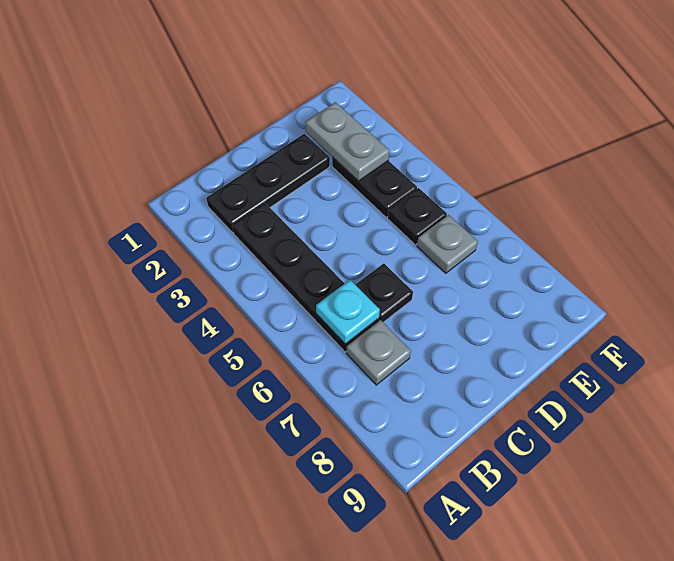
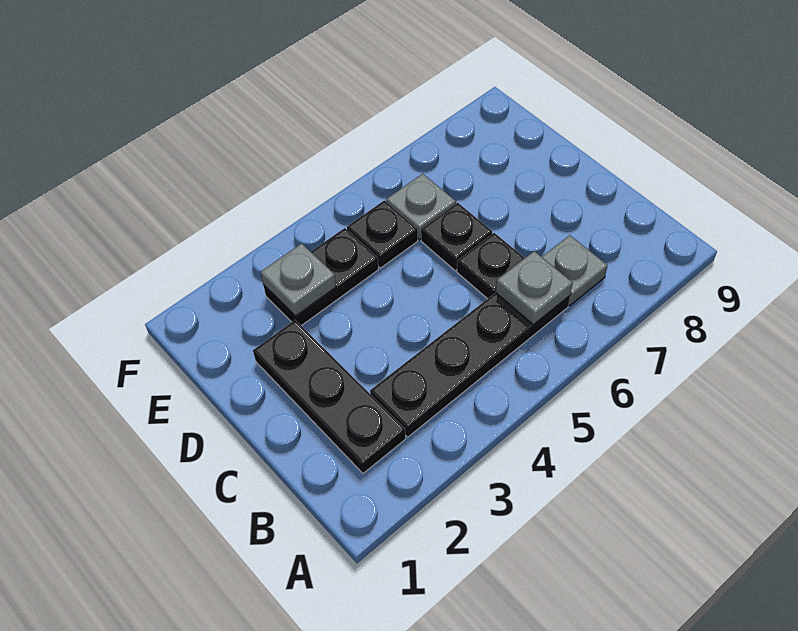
cyan plate B6 level 2 -> grey plate B6 level 2
none -> black plate D6 level 1
grey plate E2:E3 level 2 -> grey plate E3 level 2

